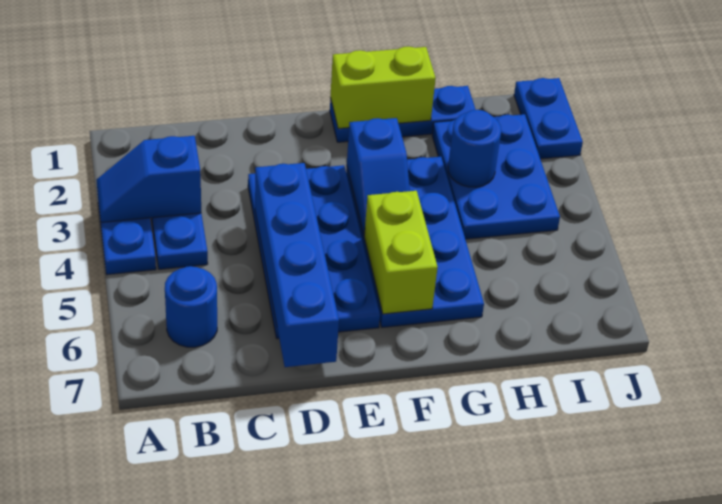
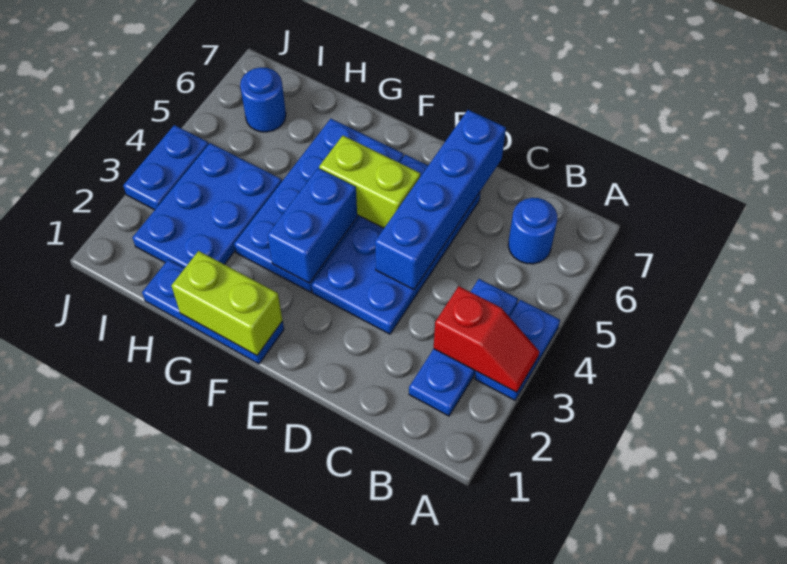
blue slope A3:B3 level 2 top B -> red slope A3:B3 level 2 top B
blue slope F3:F4 level 2 top 3 -> blue brick F3:F4 level 2
lime brick F5:F6 level 2 -> lime brick E5:F5 level 2
blue round brick H3 level 2 -> blue round brick I6 level 1
blue plate J1:J2 level 1 -> blue plate J3:J4 level 1

